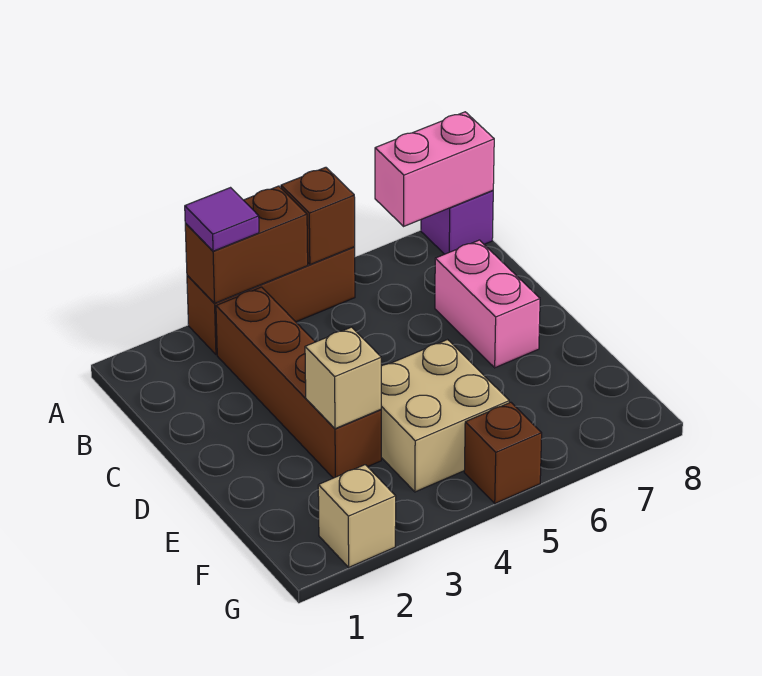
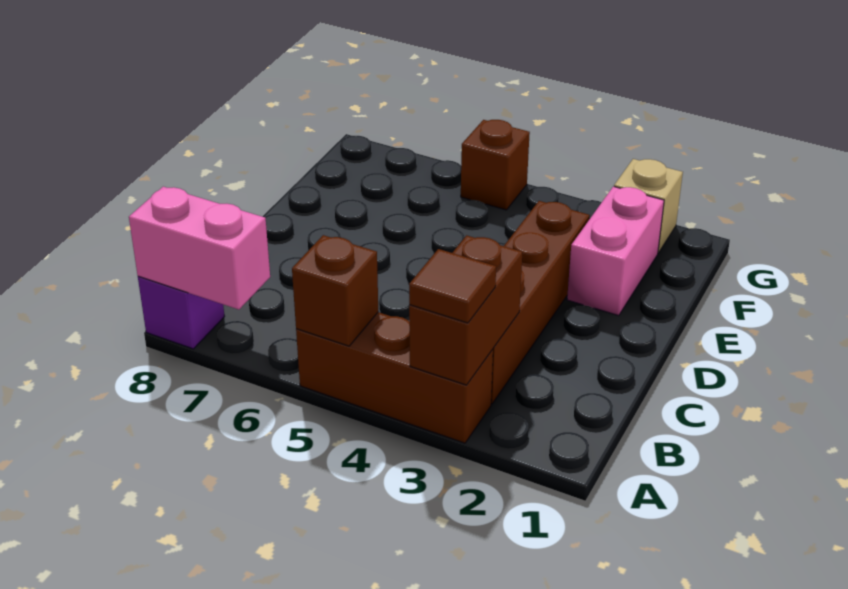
brown brick A3:A4 level 2 -> brown brick A3:B3 level 2
purple tile A3 level 3 -> brown tile A3 level 3
pink brick C7:D7 level 1 -> pink brick E2:F2 level 1
tan brick E3 level 2 -> none
tan brick E4:F5 level 1 -> none

